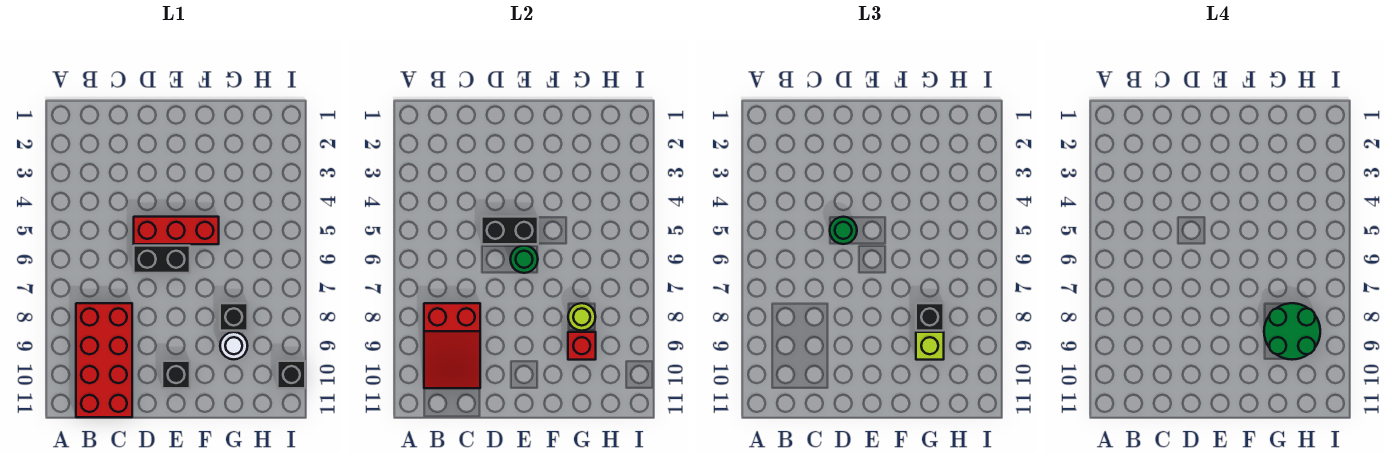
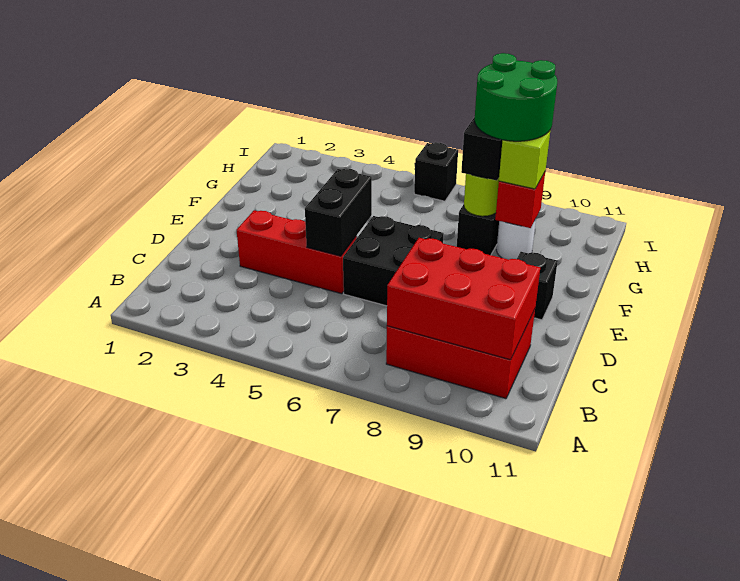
red brick B8:C11 level 1 -> red brick B8:C10 level 1
red slope B8:C10 level 2 top 8 -> red brick B8:C10 level 2
red brick D5:F5 level 1 -> red brick D3:D5 level 1
green round brick D5 level 3 -> none
black brick D6:E6 level 1 -> black brick D6:E7 level 1
green round brick E6 level 2 -> none
black brick I10 level 1 -> black brick I6 level 1

